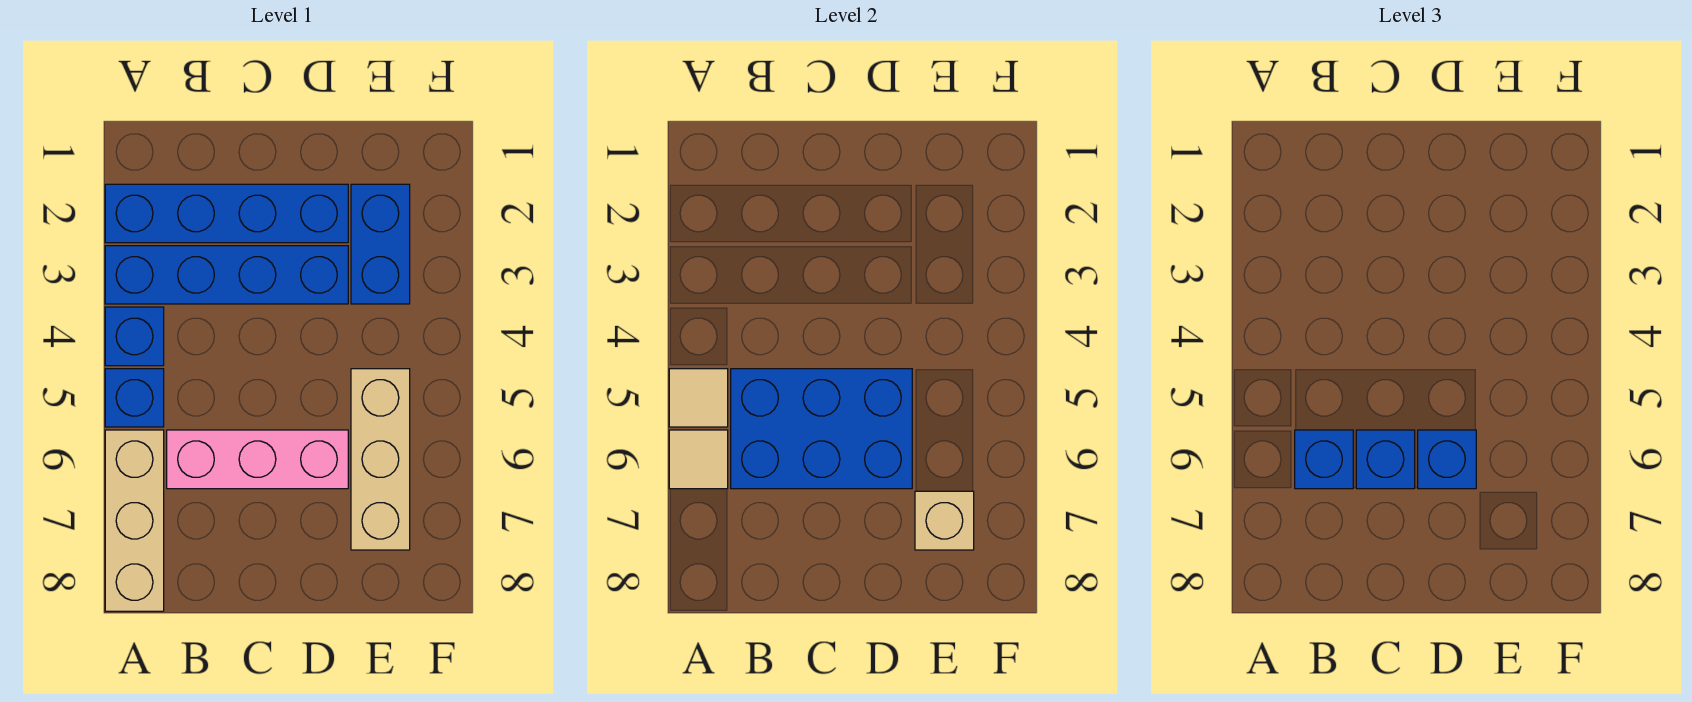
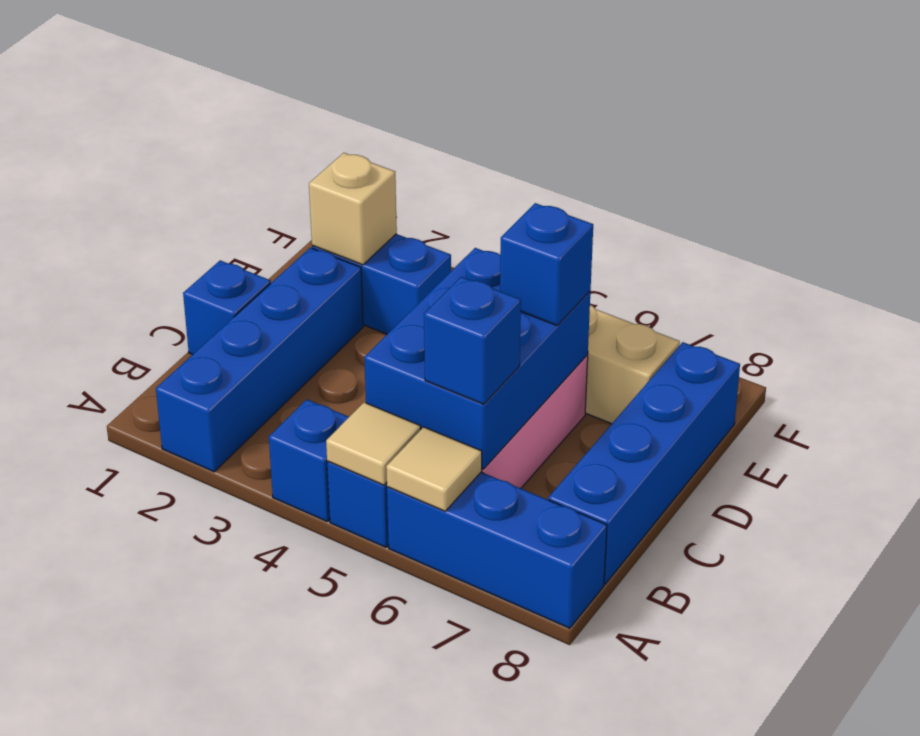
blue brick A3:D3 level 1 -> blue brick B8:E8 level 1
tan brick A6:A8 level 1 -> blue brick A6:A8 level 1
blue brick C6 level 3 -> blue brick C1 level 1
tan brick E7 level 2 -> tan brick E2 level 2

